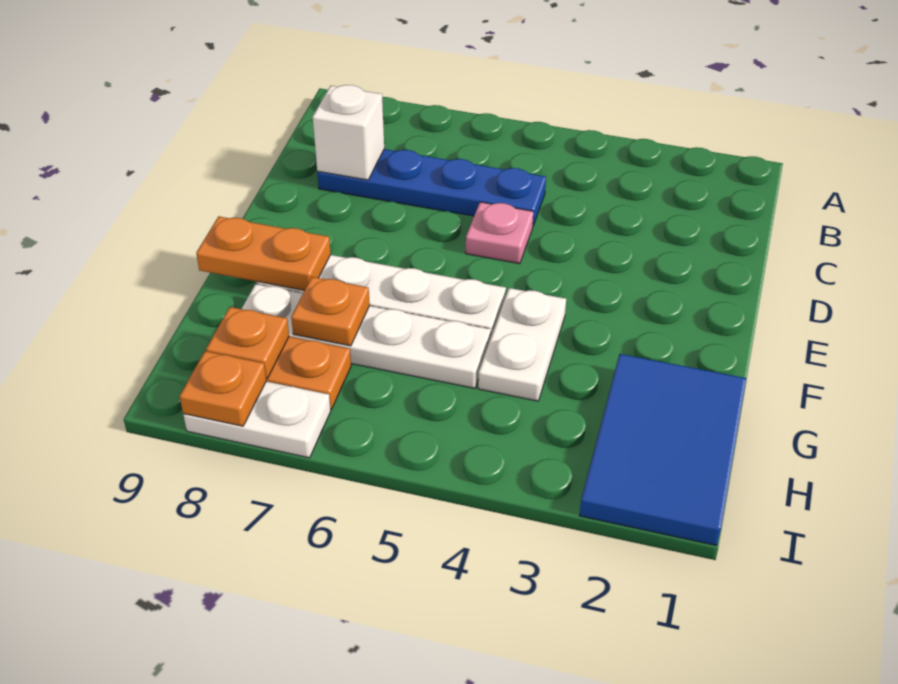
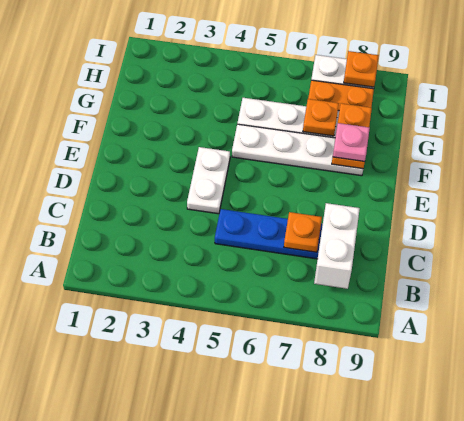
white brick C8 level 2 -> white brick B8:C8 level 2
pink plate D5 level 1 -> pink plate F8 level 3
white plate F4:G4 level 1 -> white plate D4:E4 level 1
orange plate F8:F9 level 2 -> orange plate F8:G8 level 2
blue tile G1:I2 level 1 -> none
orange plate H8 level 2 -> orange plate C7 level 2

